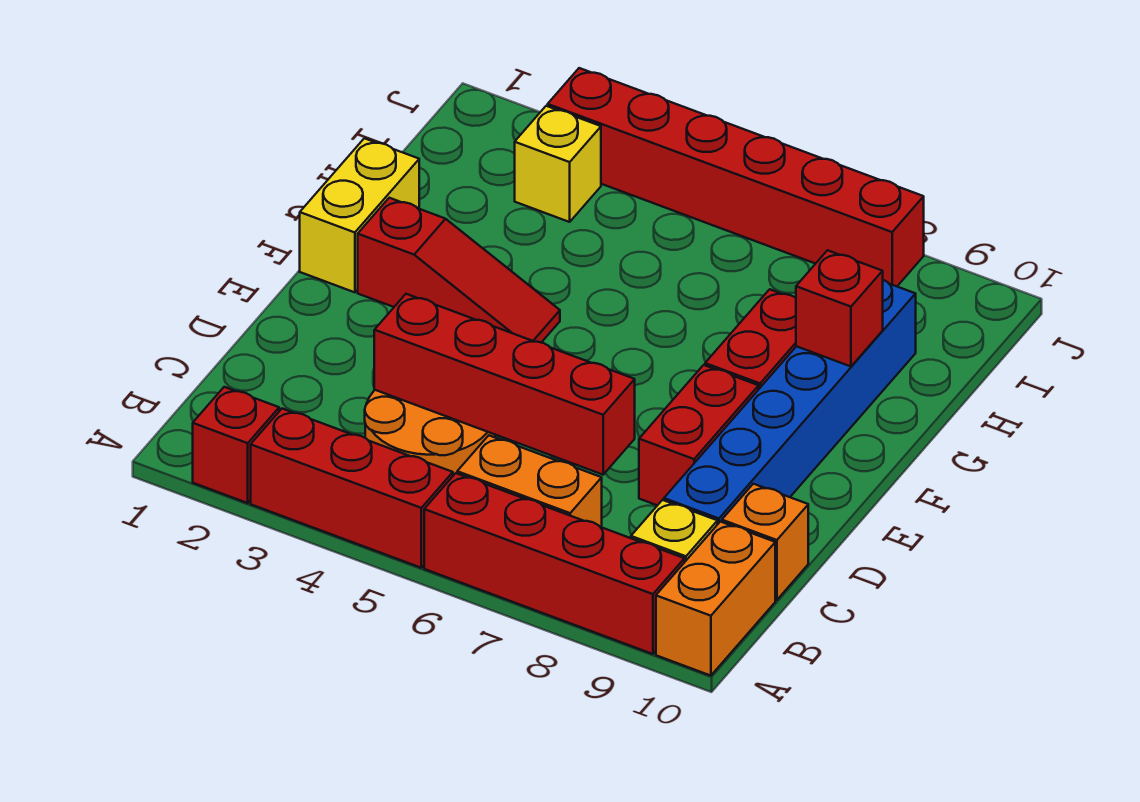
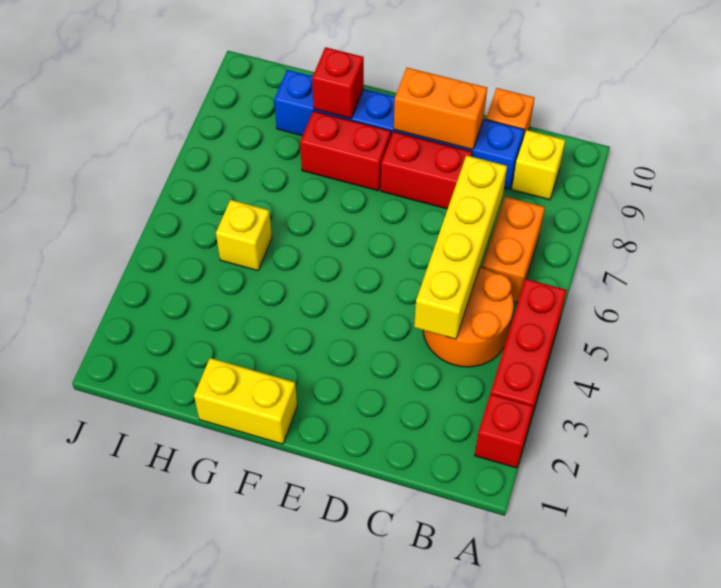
red brick A6:A9 level 1 -> none
orange brick A10:B10 level 1 -> orange brick D9:E9 level 2
red brick C4:C7 level 2 -> yellow brick C4:C7 level 2
red slope F2:F4 level 1 top 2 -> none
yellow brick I3 level 1 -> yellow brick H5 level 1
red brick J3:J8 level 1 -> none

